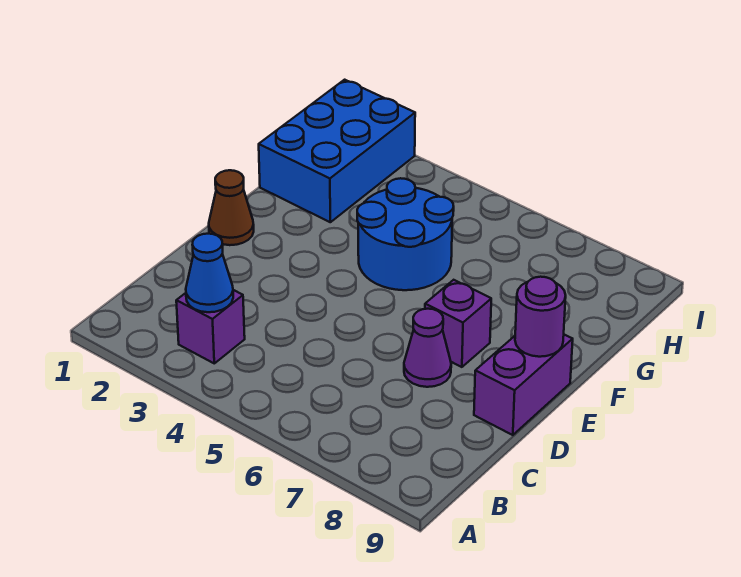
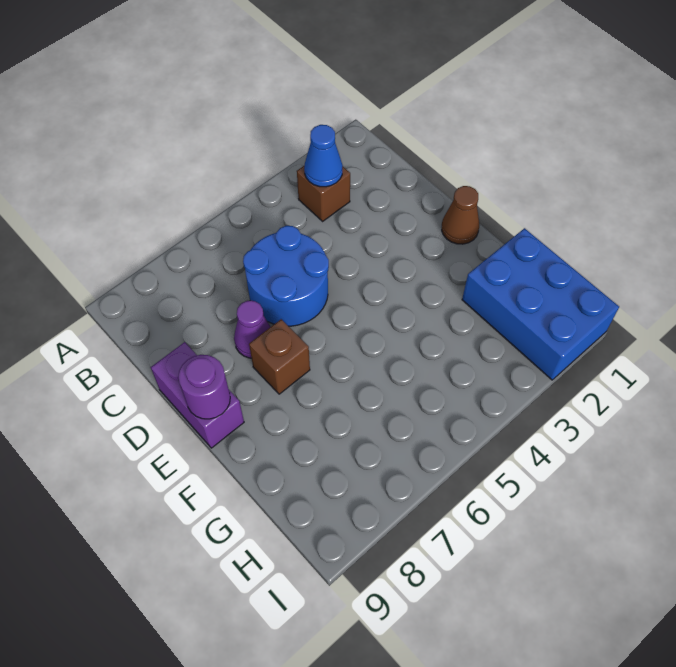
purple brick B3 level 1 -> brown brick B3 level 1
purple brick E7 level 1 -> brown brick E7 level 1
blue round brick F4:G5 level 1 -> blue round brick C5:D6 level 1

